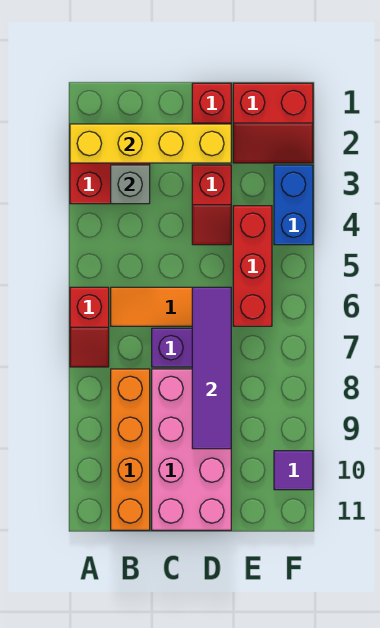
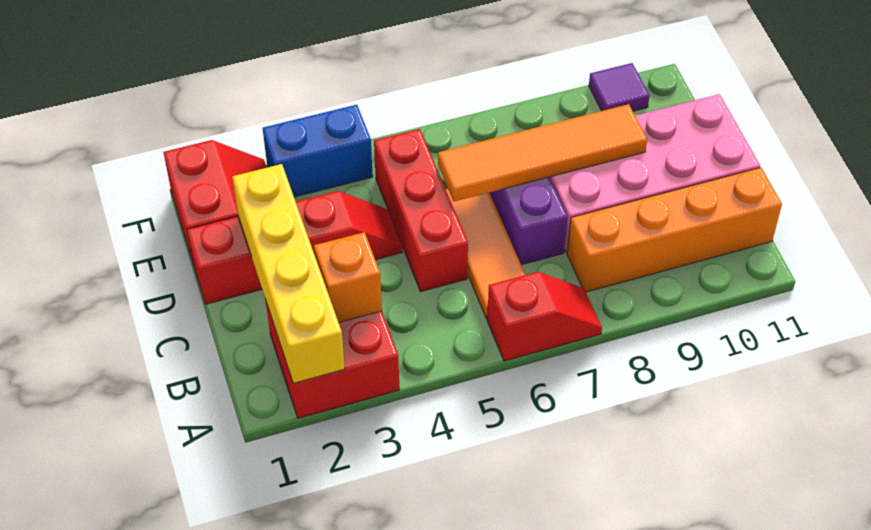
grey brick B3 level 2 -> orange brick B3 level 2
purple tile D6:D9 level 2 -> orange tile D6:D9 level 2
red brick E4:E6 level 1 -> red brick C5:E5 level 1

